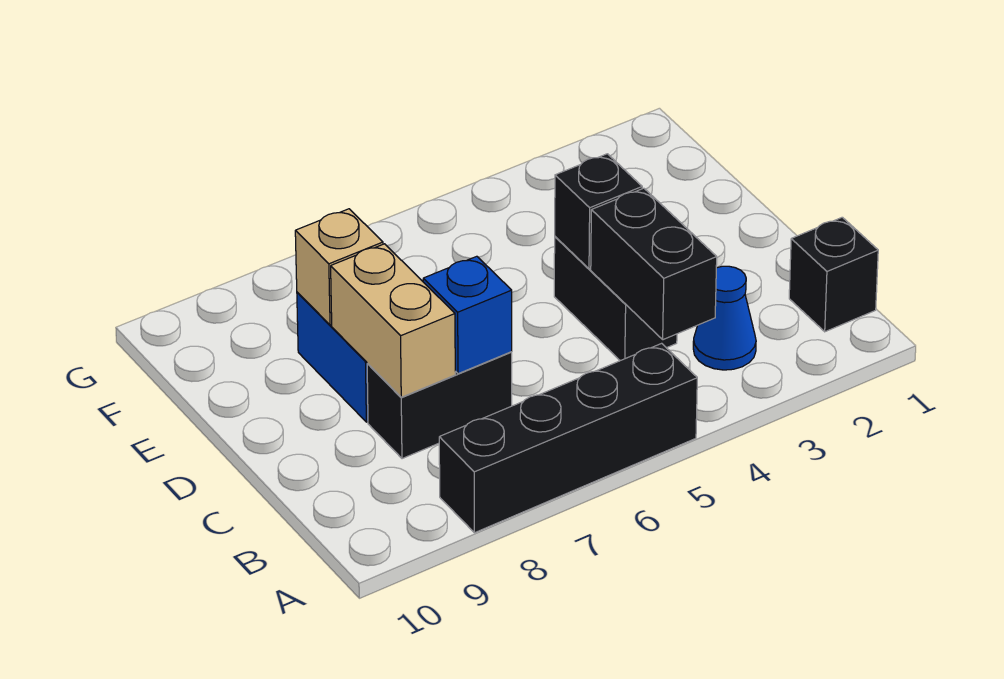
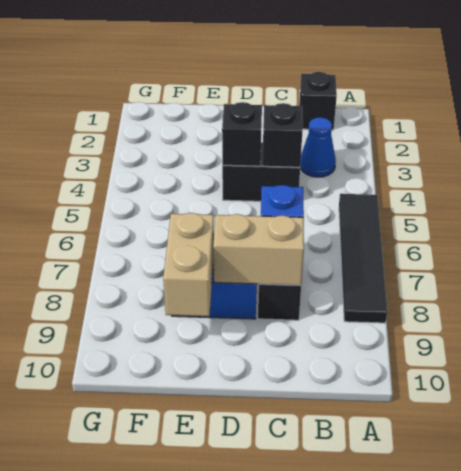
black brick A5:A8 level 1 -> black tile A5:A8 level 1
black brick B4:C4 level 2 -> black brick C4 level 2
tan brick E8 level 2 -> tan brick E8:E9 level 2

